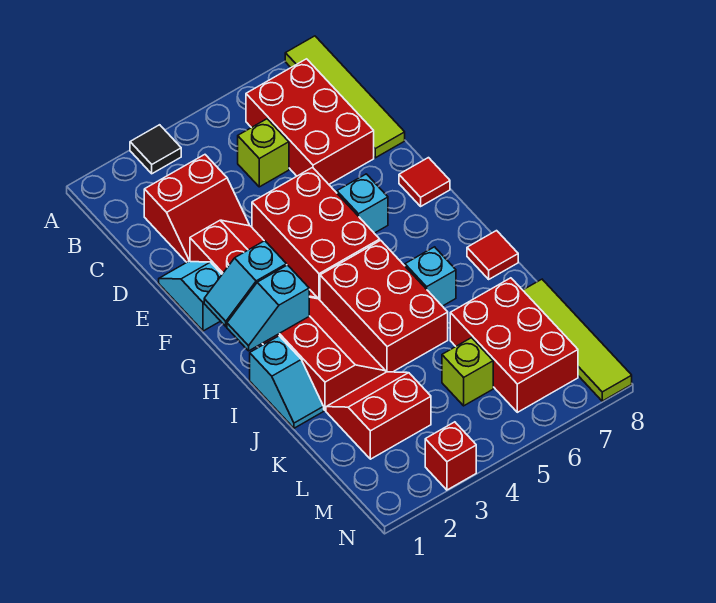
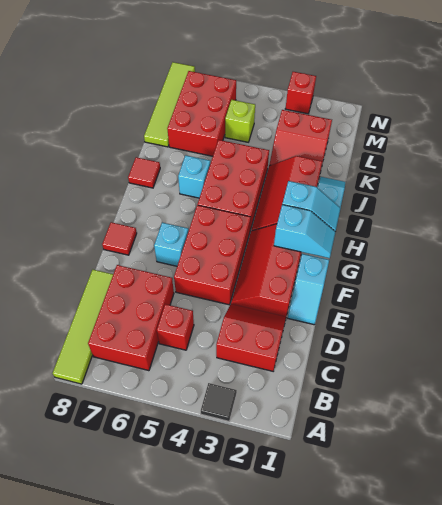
lime brick C5 level 1 -> red brick C5 level 1

